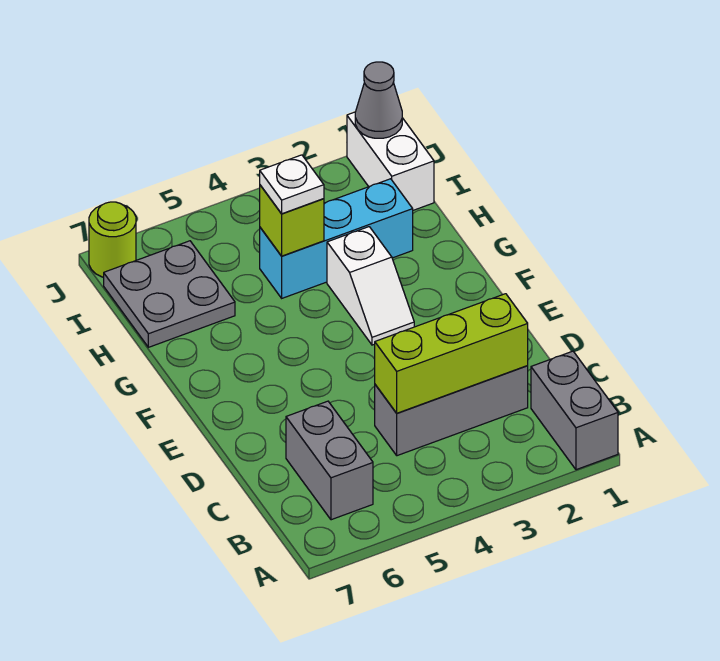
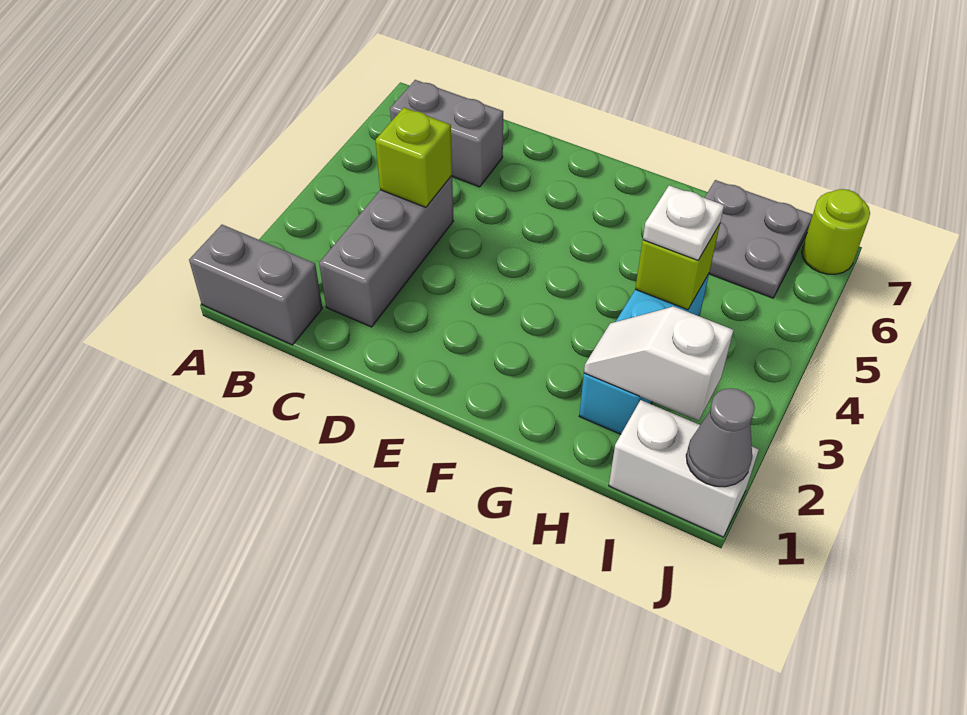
lime brick C2:C4 level 2 -> lime brick C4 level 2
white slope F3:G3 level 1 top G -> white slope H2:I2 level 2 top I

